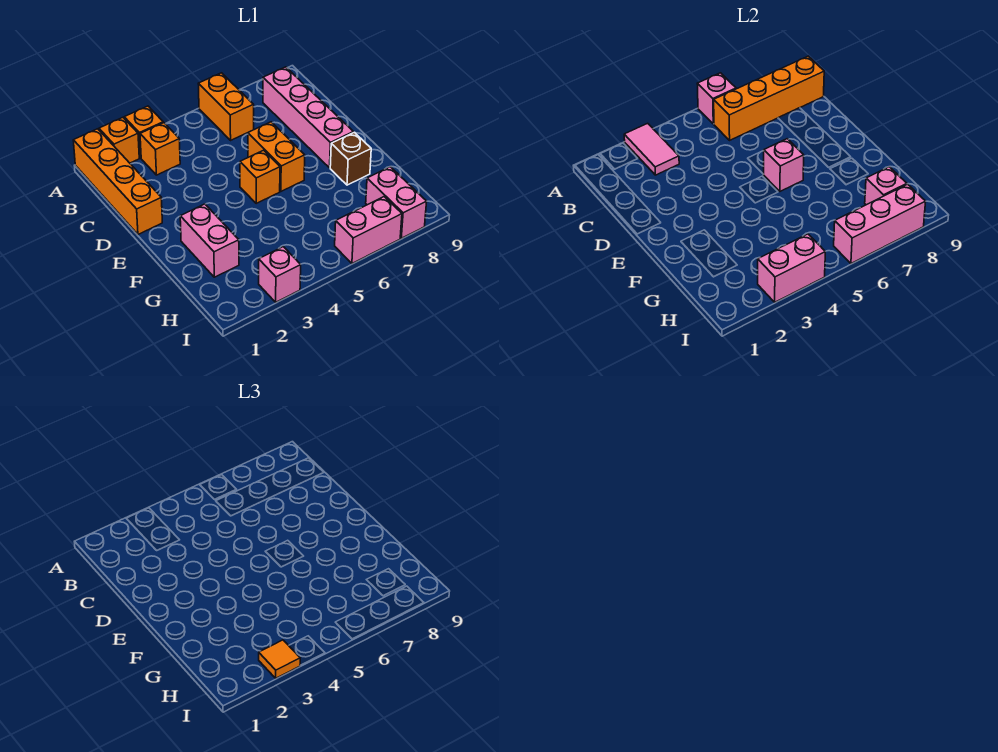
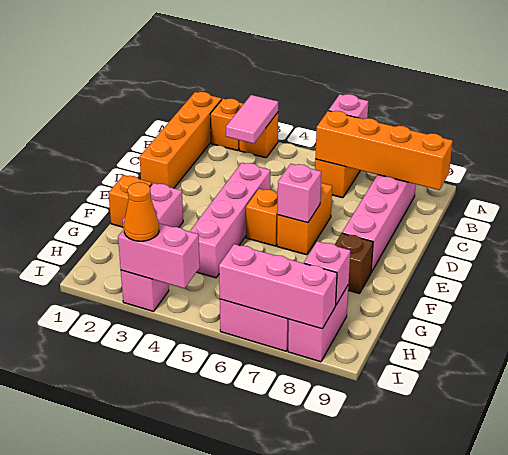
orange brick B3 level 1 -> orange brick F1 level 1
none -> pink brick D4:G4 level 1
orange tile I3 level 3 -> orange cone I3 level 3

